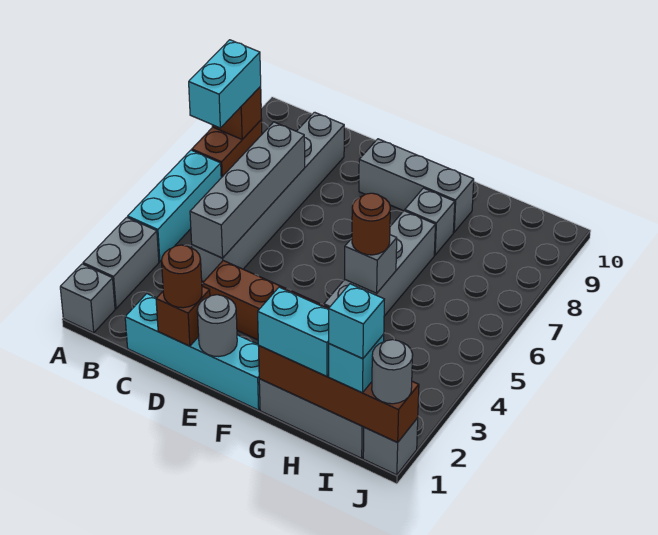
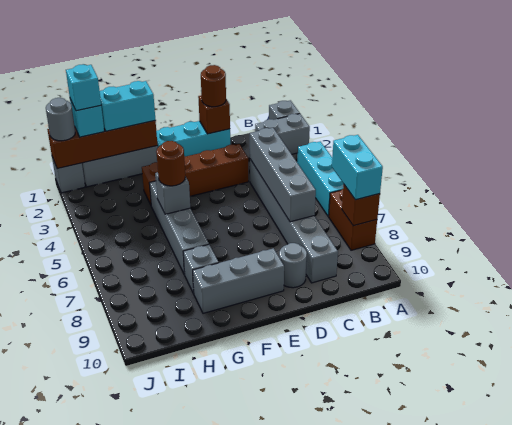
grey brick A2:A3 level 1 -> grey brick A2:B2 level 1
cyan brick C1:F1 level 1 -> cyan brick D1:F1 level 1
grey round brick E1 level 2 -> grey round brick D9 level 1

